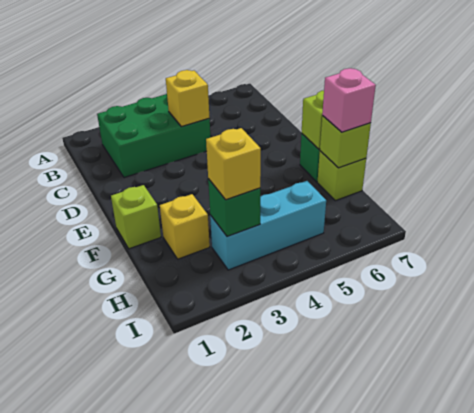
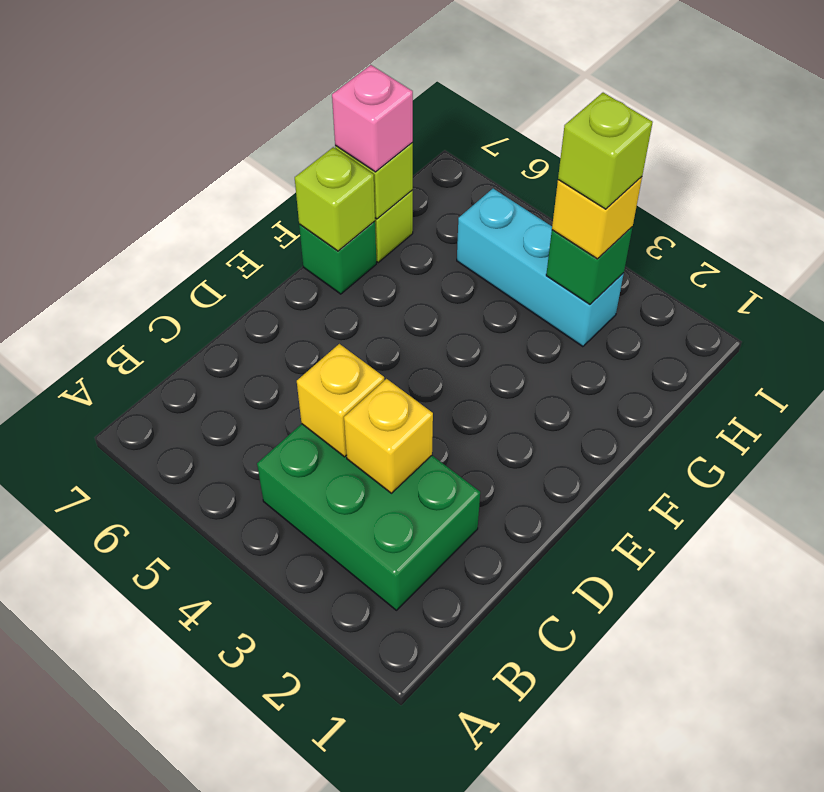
lime brick F1 level 1 -> lime brick H3 level 4
yellow brick G2 level 1 -> yellow brick C3 level 2

